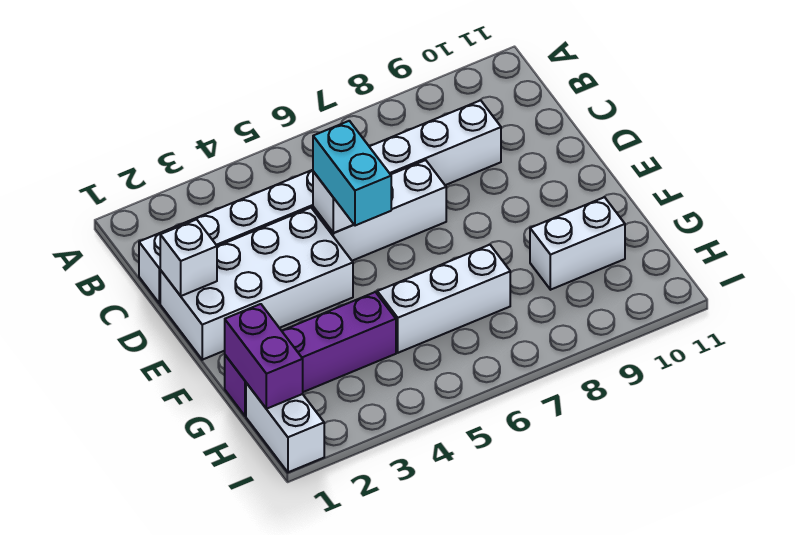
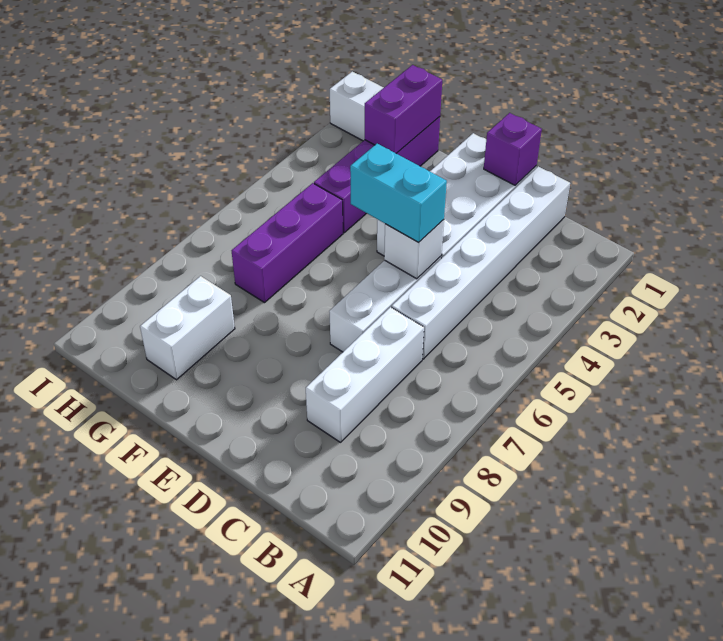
white brick D1 level 2 -> purple brick D1 level 2
purple brick G1:H1 level 2 -> purple brick G1:G2 level 2
white brick G5:G7 level 1 -> purple brick G5:G7 level 1

